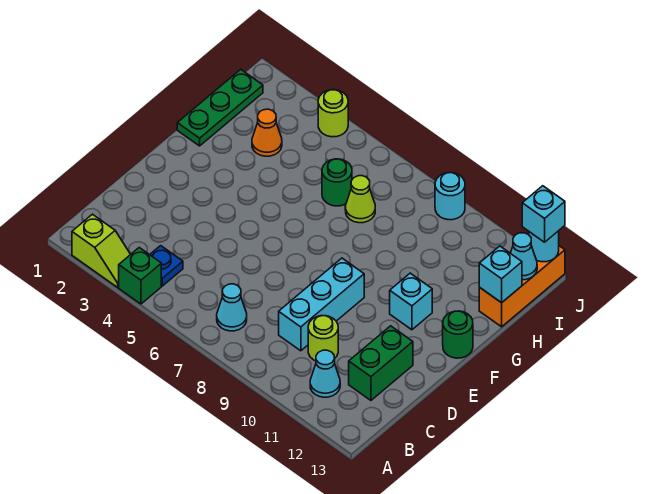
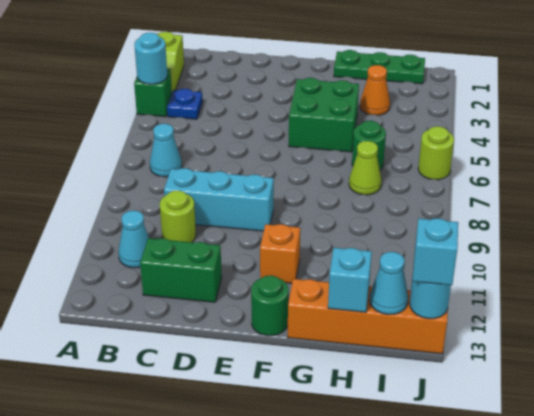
none -> green brick F4:G5 level 1
cyan brick F11 level 1 -> orange brick F11 level 1
orange brick H13:J13 level 1 -> orange brick G13:J13 level 1
lime round brick J4 level 1 -> lime round brick J6 level 1
cyan round brick J9 level 1 -> cyan round brick A4 level 2

